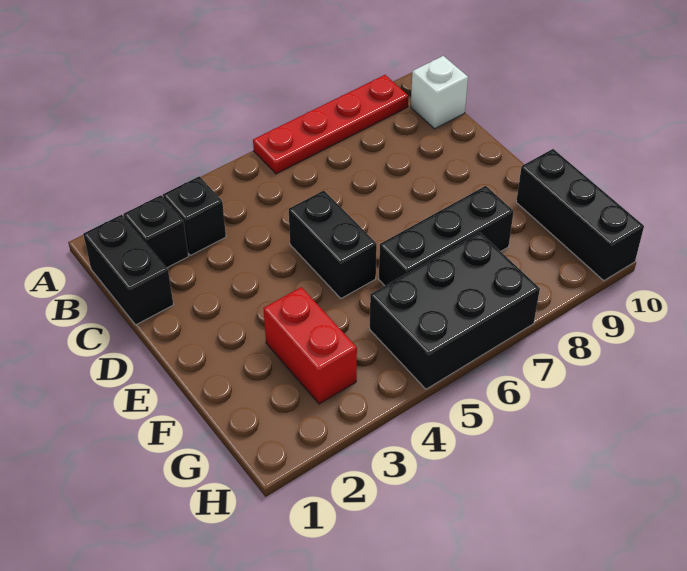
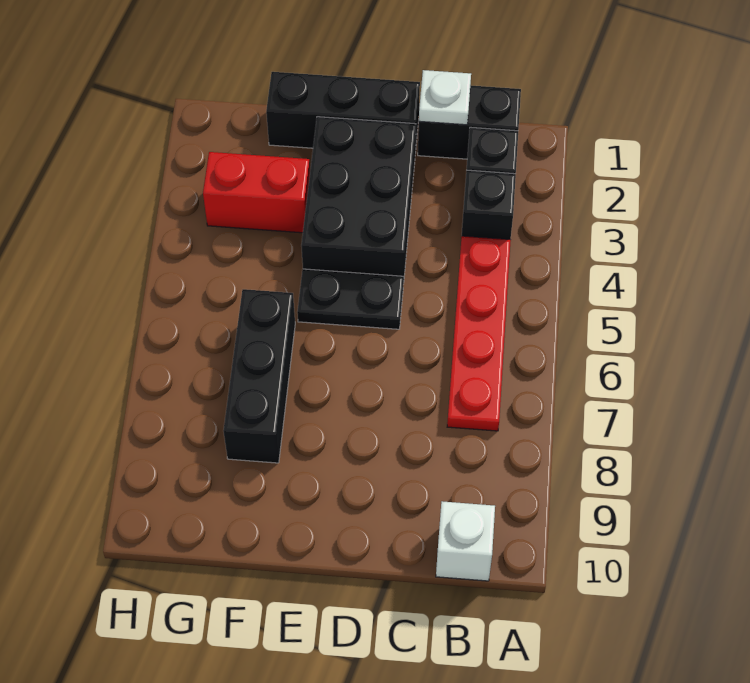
red plate A6:A9 level 1 -> red plate B4:B7 level 1
none -> white plate C1 level 2
black brick D5:E5 level 1 -> black plate D5:E5 level 1
black brick F10:H10 level 1 -> black brick D1:F1 level 1
black brick G5:H7 level 1 -> black brick D2:E4 level 1

